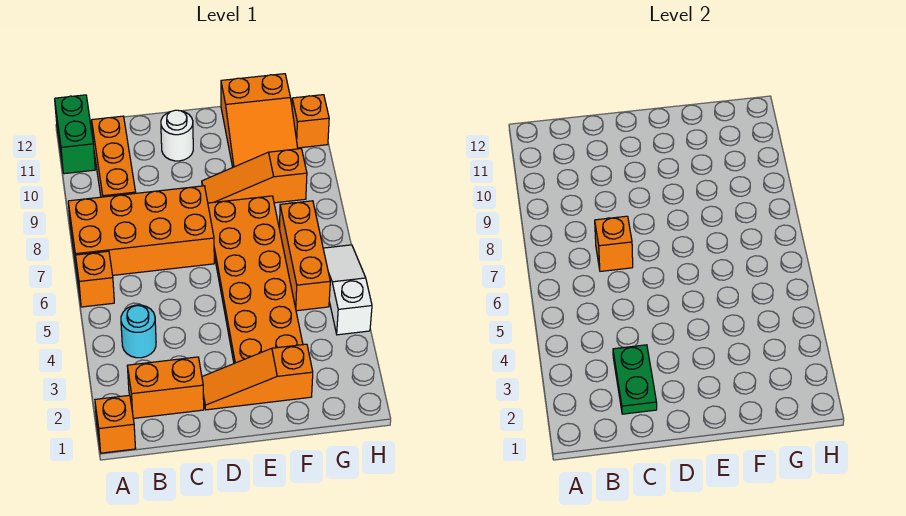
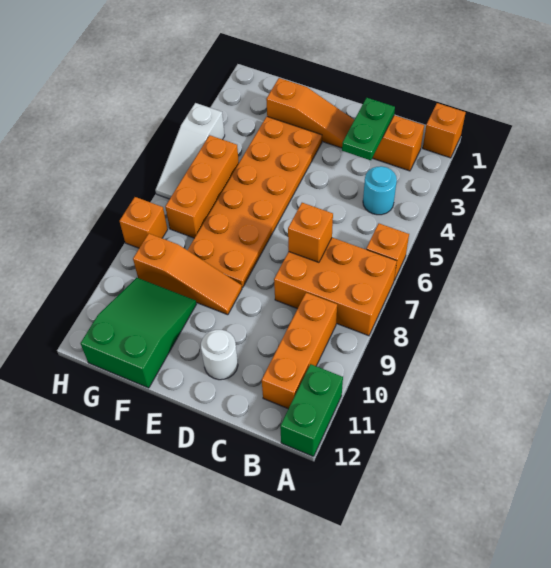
orange brick A7:D8 level 1 -> orange brick A7:C8 level 1
orange slope F10:G12 level 1 top 12 -> green slope F10:G12 level 1 top 12
orange brick H11 level 1 -> orange brick H8 level 1

